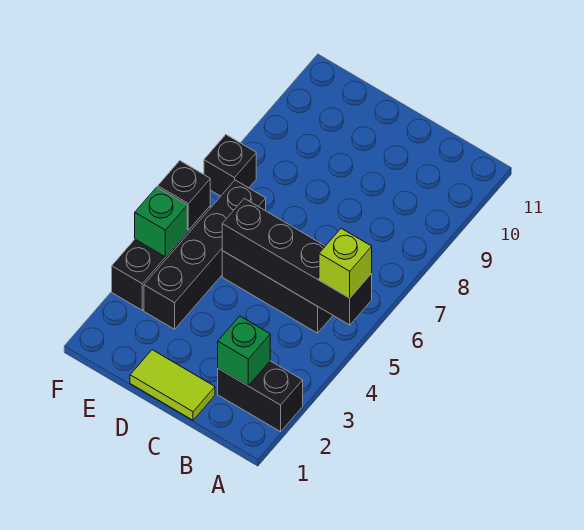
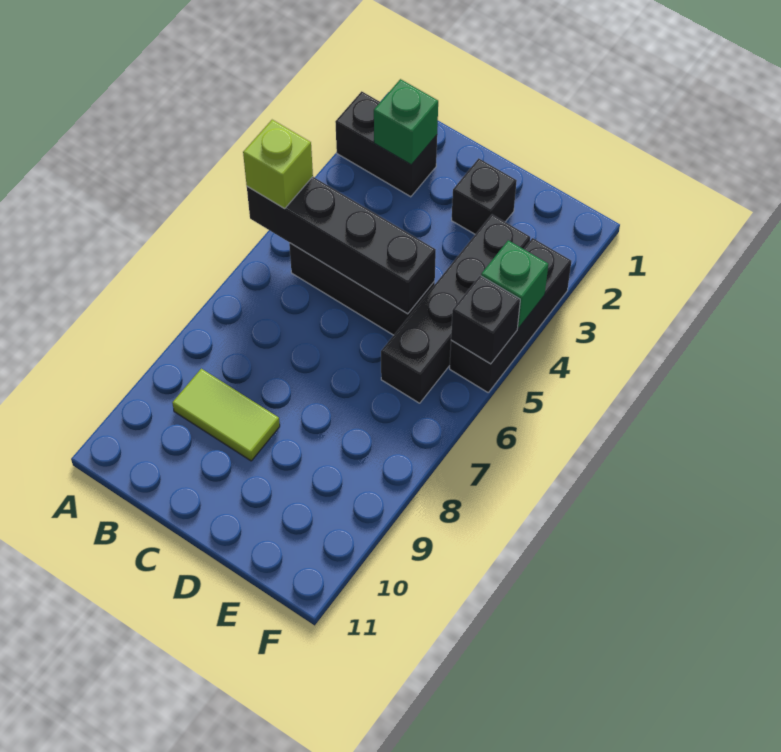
lime tile C1:D1 level 1 -> lime tile B9:C9 level 1
black brick F7 level 1 -> black brick D2 level 1

